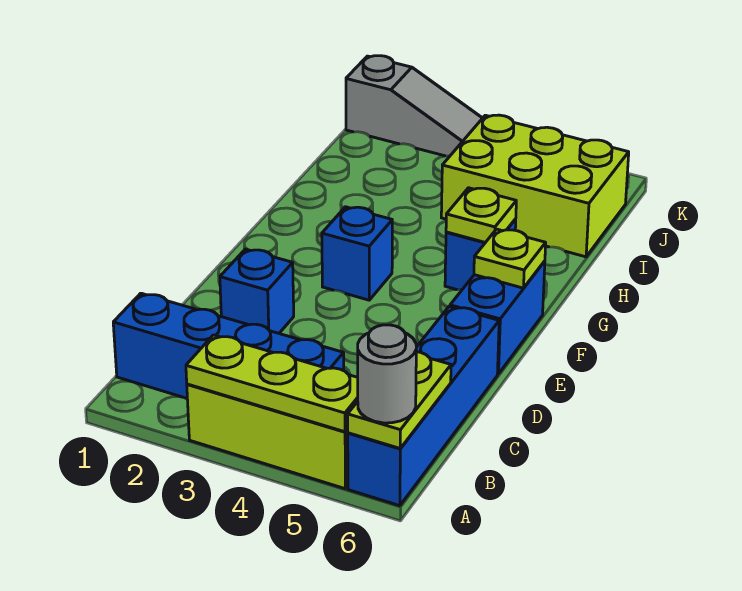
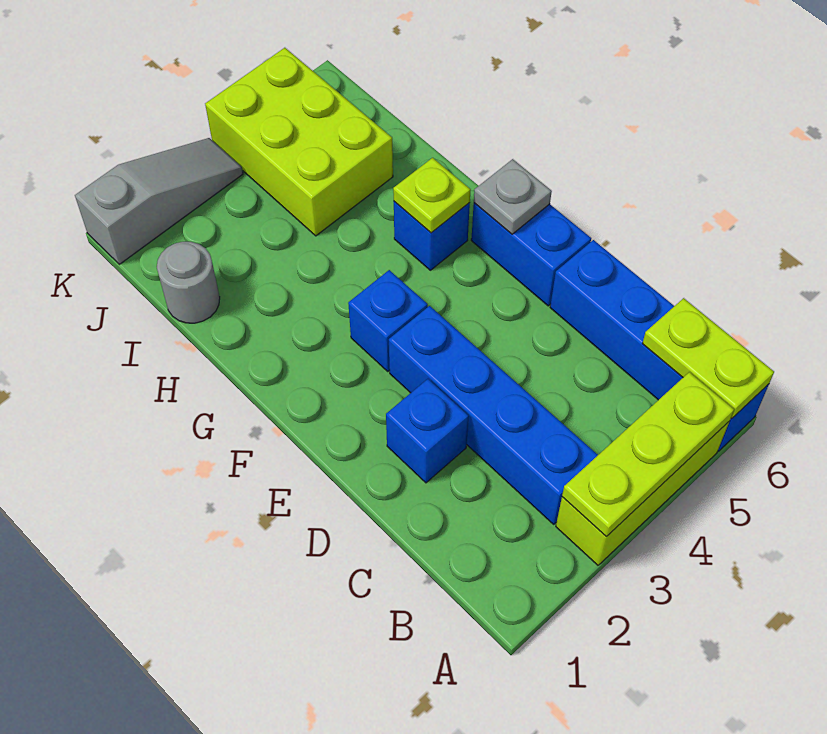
grey round brick A6 level 3 -> grey round brick I1 level 1
blue brick B1:B4 level 1 -> blue brick B3:E3 level 1
lime plate F6 level 2 -> grey plate F6 level 2
lime brick I4:J6 level 1 -> lime brick I4:K5 level 1

